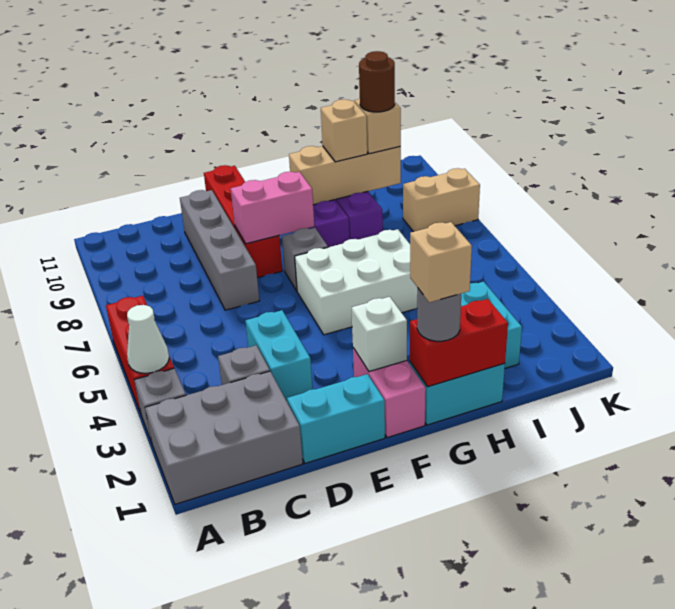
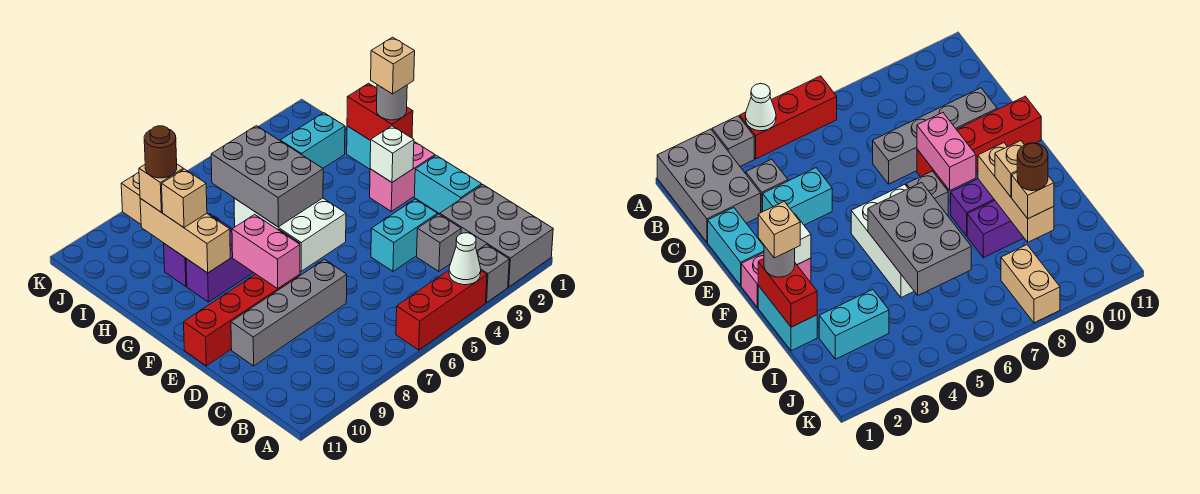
none -> grey brick G5:I6 level 2

